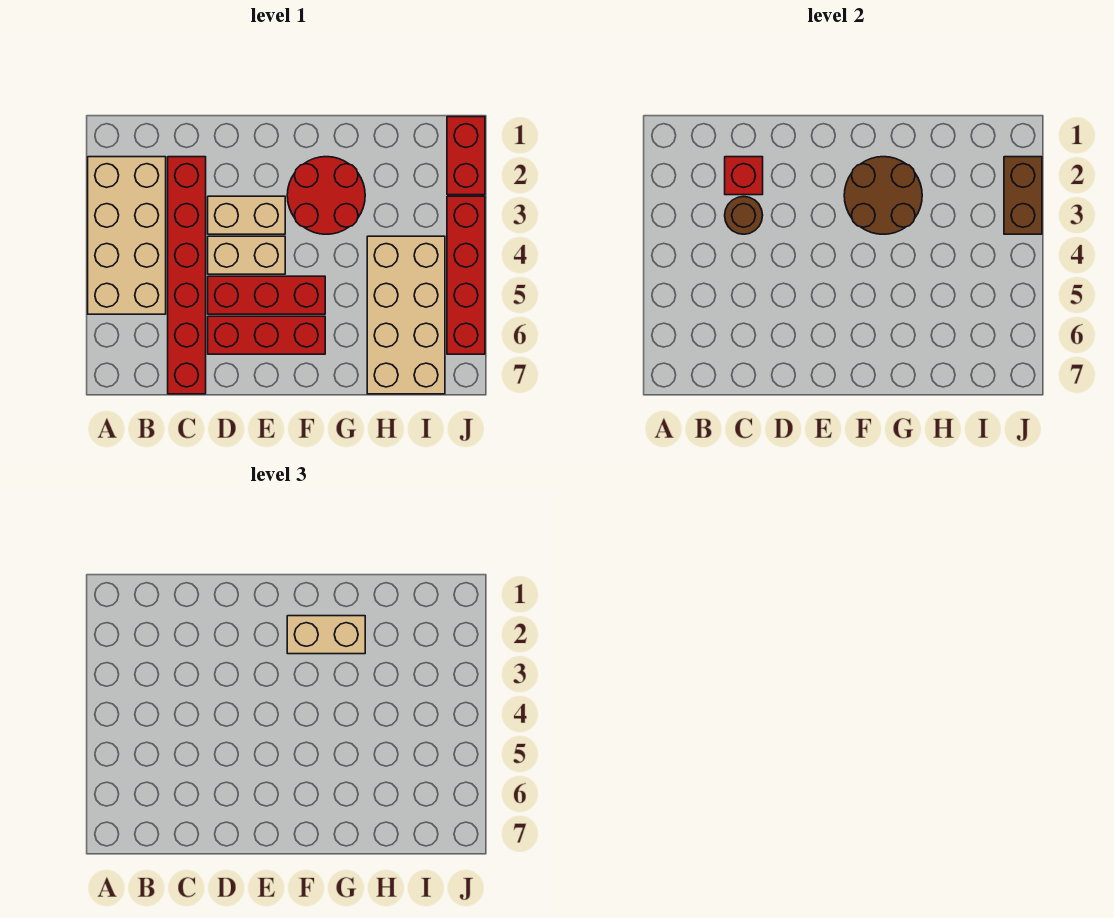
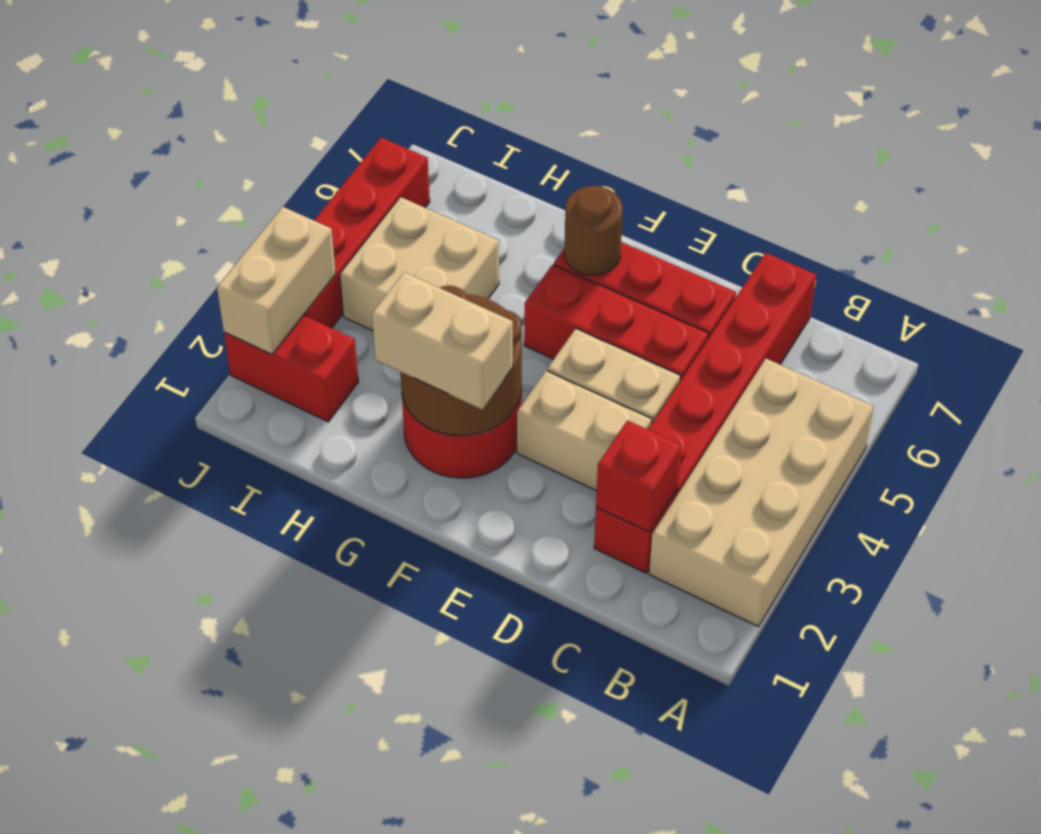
brown round brick C3 level 2 -> brown round brick F6 level 2
tan brick H4:I7 level 1 -> tan brick H4:I5 level 1
red brick J1:J2 level 1 -> red brick I2:J2 level 1
brown brick J2:J3 level 2 -> tan brick J2:J3 level 2

